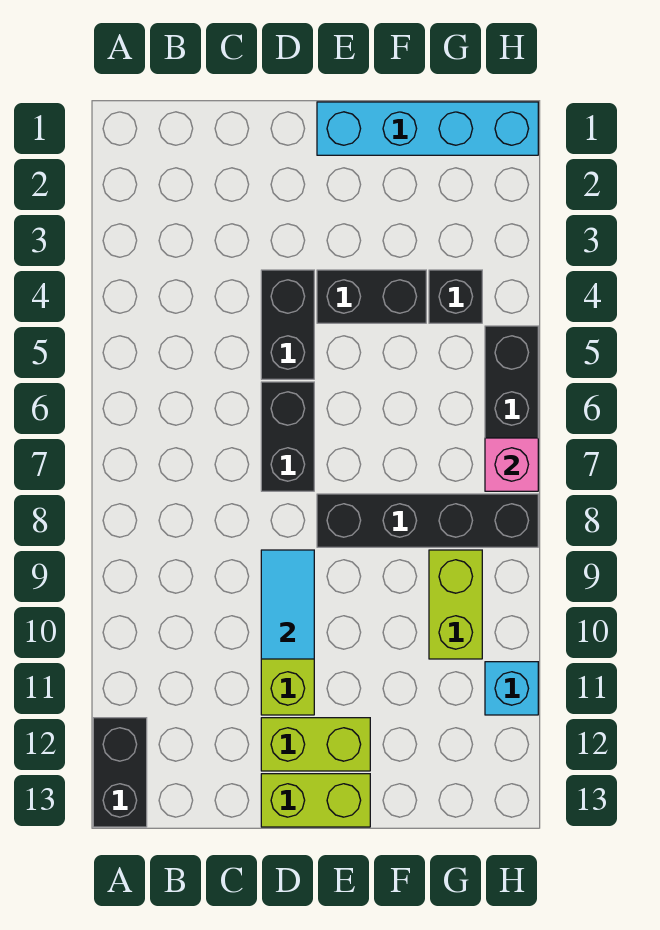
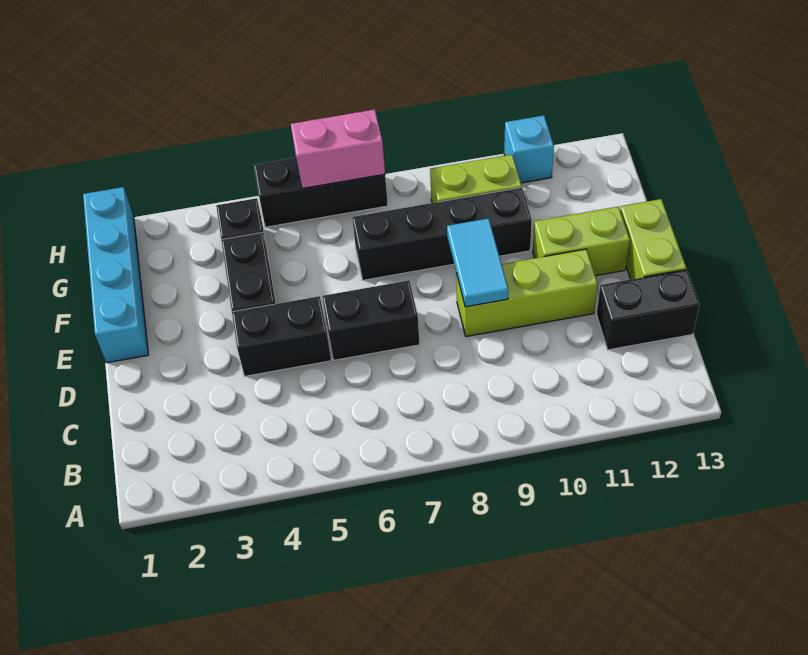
black brick A12:A13 level 1 -> black brick C12:C13 level 1
cyan tile D9:D10 level 2 -> cyan tile D9:E9 level 2
lime brick D12:E12 level 1 -> lime brick E11:E12 level 1
black brick E8:H8 level 1 -> black brick F7:F10 level 1
pink brick H7 level 2 -> pink brick H6:H7 level 2

